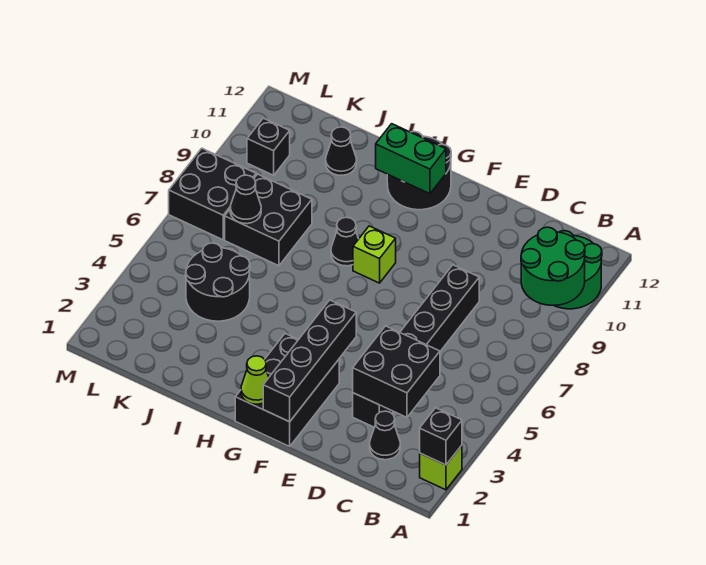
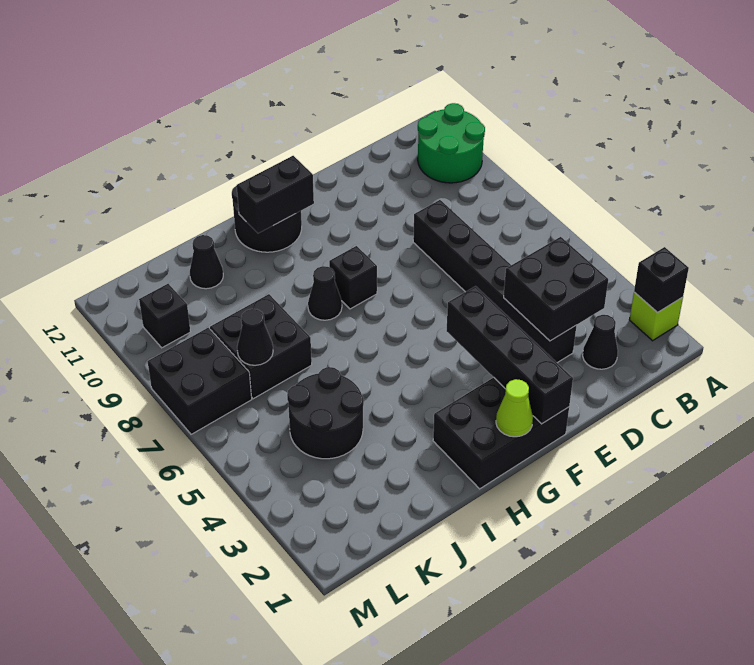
green round brick A9:B10 level 2 -> none
black brick F1:G3 level 1 -> black brick F1:H2 level 1
lime brick G8 level 1 -> black brick G8 level 1
green brick G11:H11 level 2 -> black brick G11:H11 level 2

